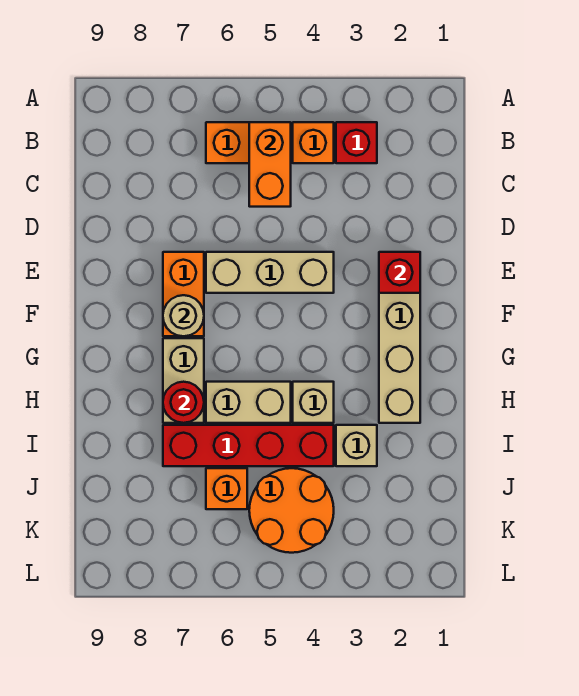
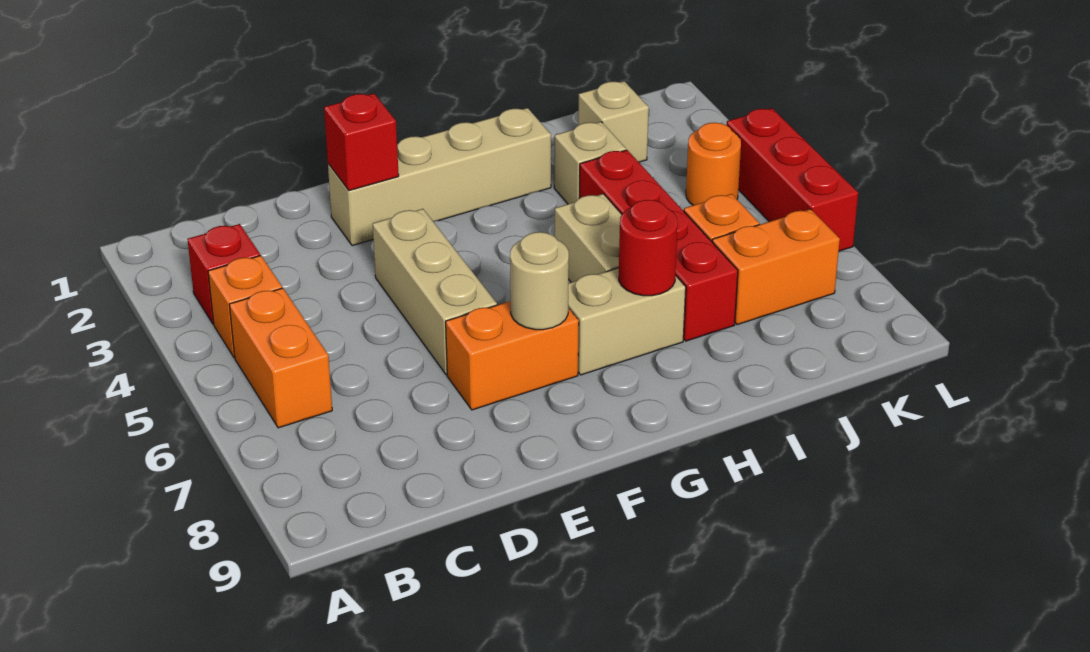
orange brick B5:C5 level 2 -> orange brick J7:K7 level 1
tan brick H4 level 1 -> tan brick J2 level 1
orange round brick J4:K5 level 1 -> orange round brick K4 level 1
none -> red brick L4:L6 level 1

